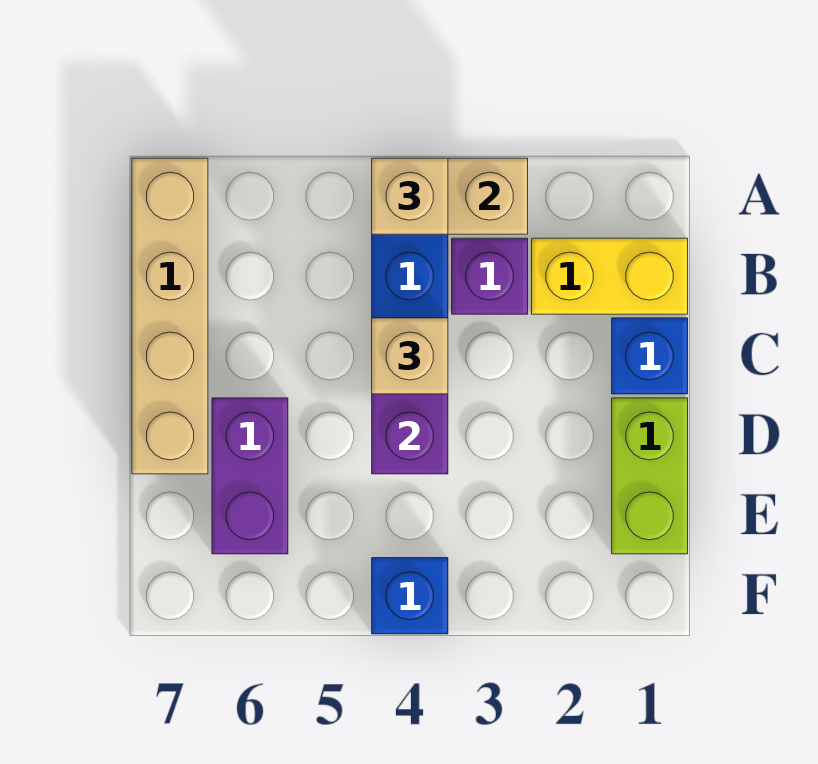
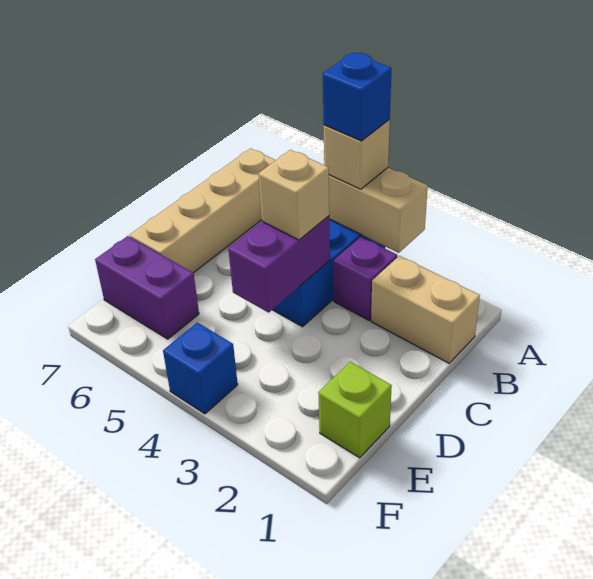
yellow brick B1:B2 level 1 -> tan brick B1:B2 level 1
blue brick C1 level 1 -> blue brick A4 level 4
lime brick D1:E1 level 1 -> lime brick E1 level 1
purple brick D6:E6 level 1 -> purple brick E6:E7 level 1

